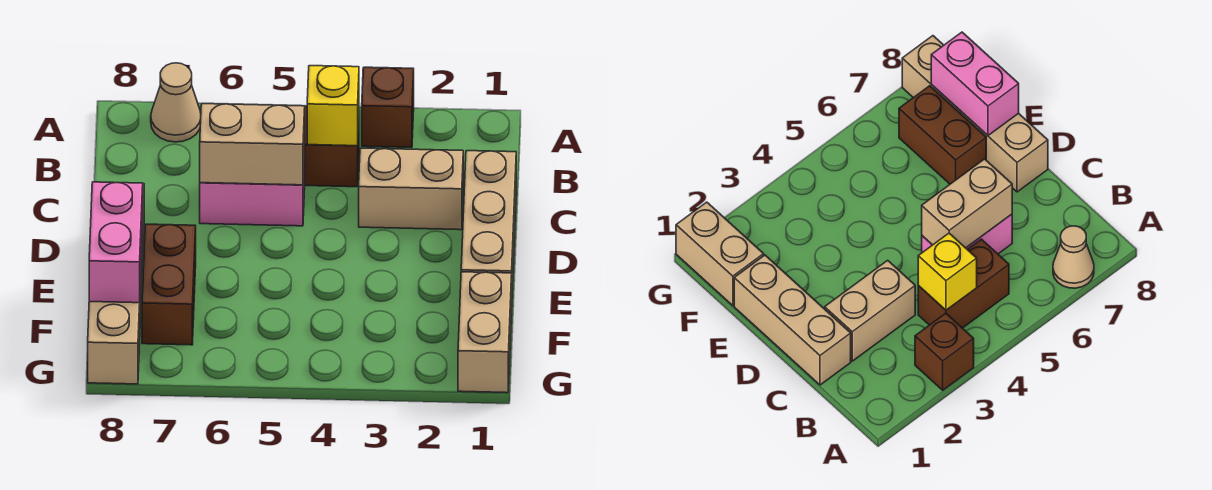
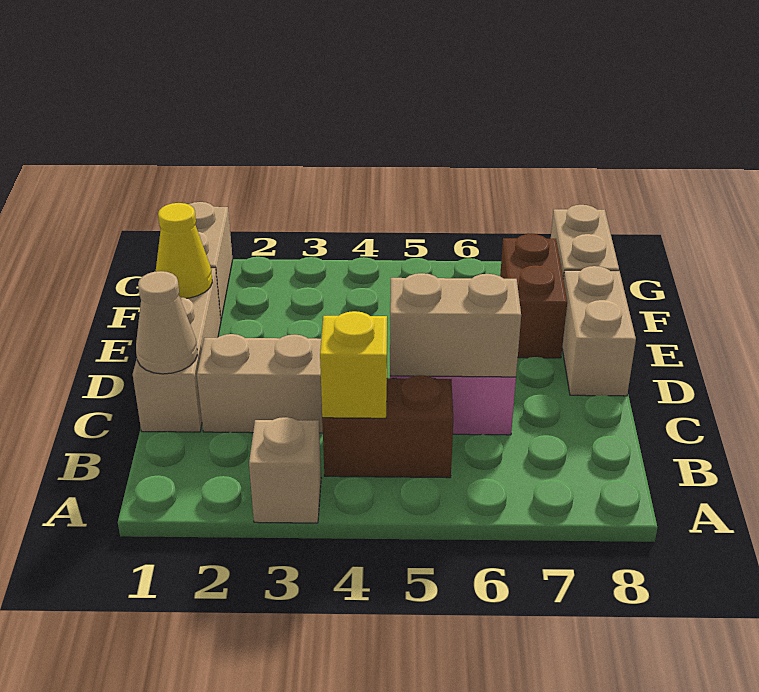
brown brick A3 level 1 -> tan brick A3 level 1
tan cone A7 level 1 -> tan cone C1 level 2
none -> yellow cone E1 level 2
pink brick E8:F8 level 2 -> none

